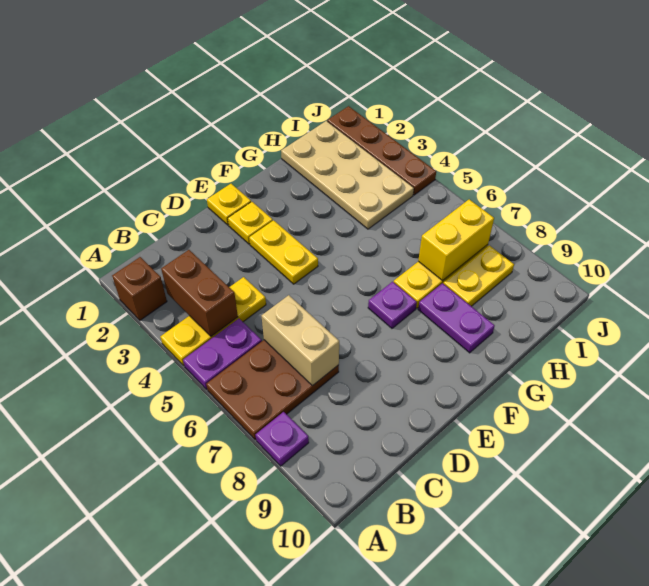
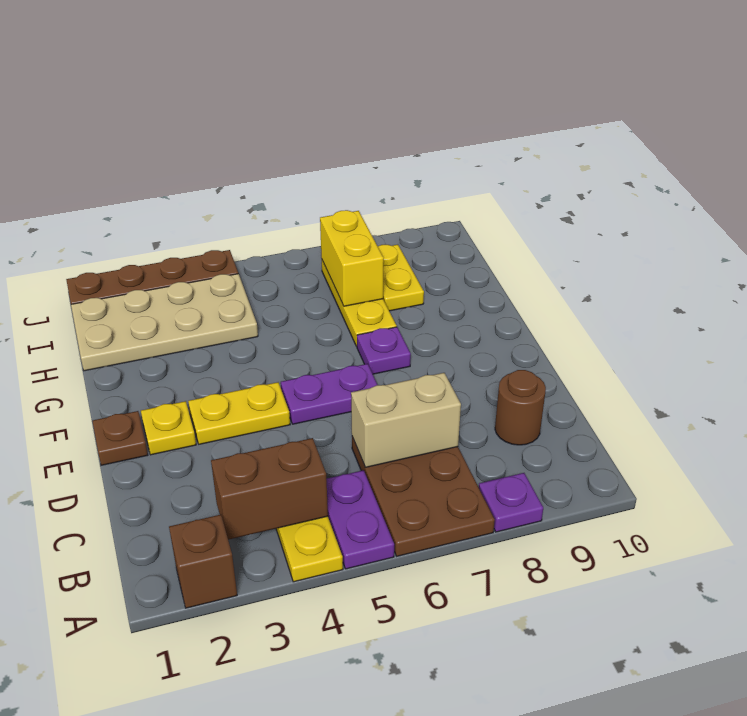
none -> brown round brick C9 level 1
yellow plate E1 level 1 -> brown plate E1 level 1
purple plate G8:G9 level 1 -> purple plate E5:E6 level 1

